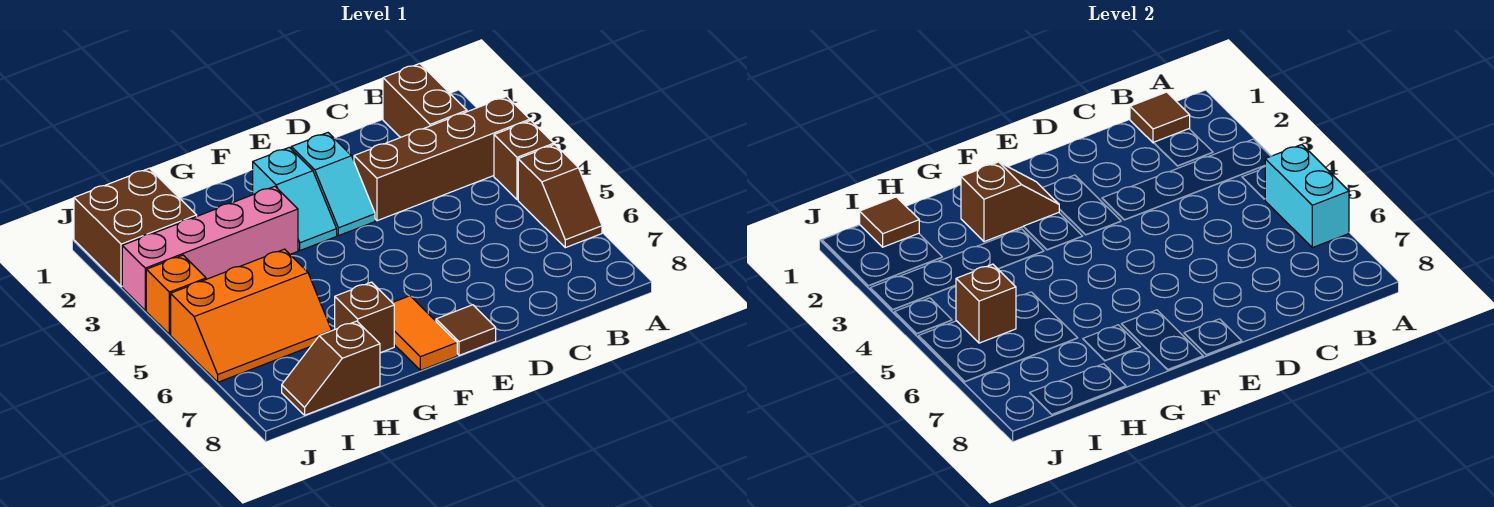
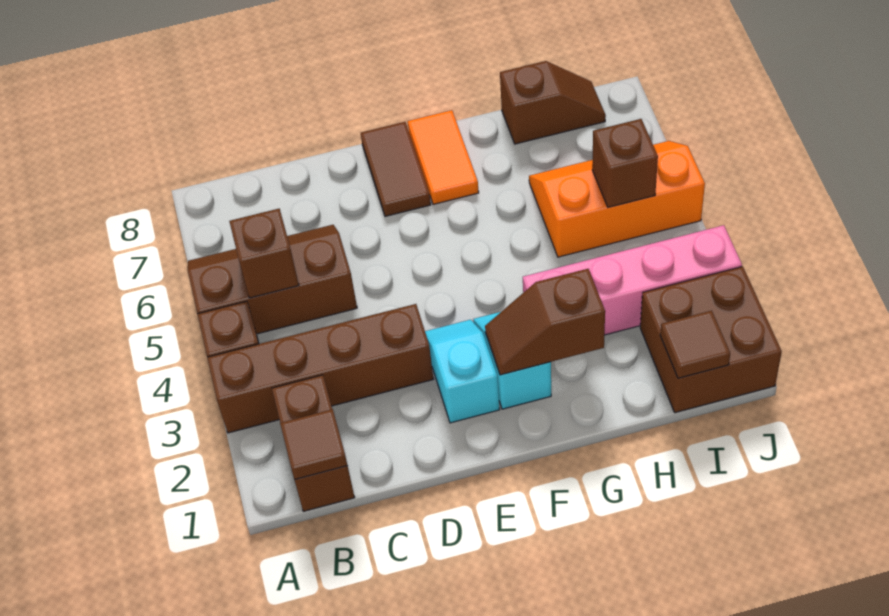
brown slope A5:A6 level 1 top 5 -> brown slope A5:C6 level 1 top 5
cyan brick A5:A6 level 2 -> none
brown tile E8 level 1 -> brown tile E7:E8 level 1
brown brick G7 level 1 -> brown brick B5 level 2
orange brick J4 level 1 -> none

